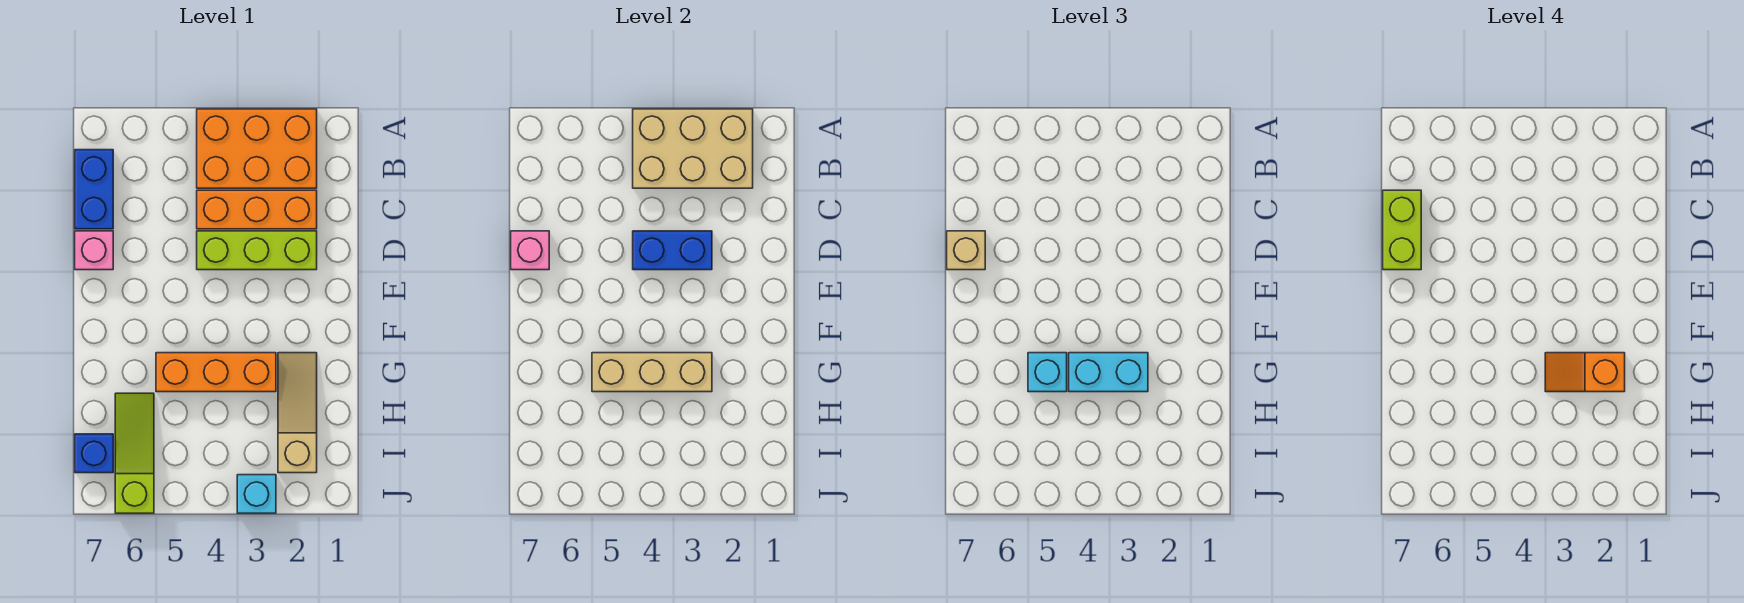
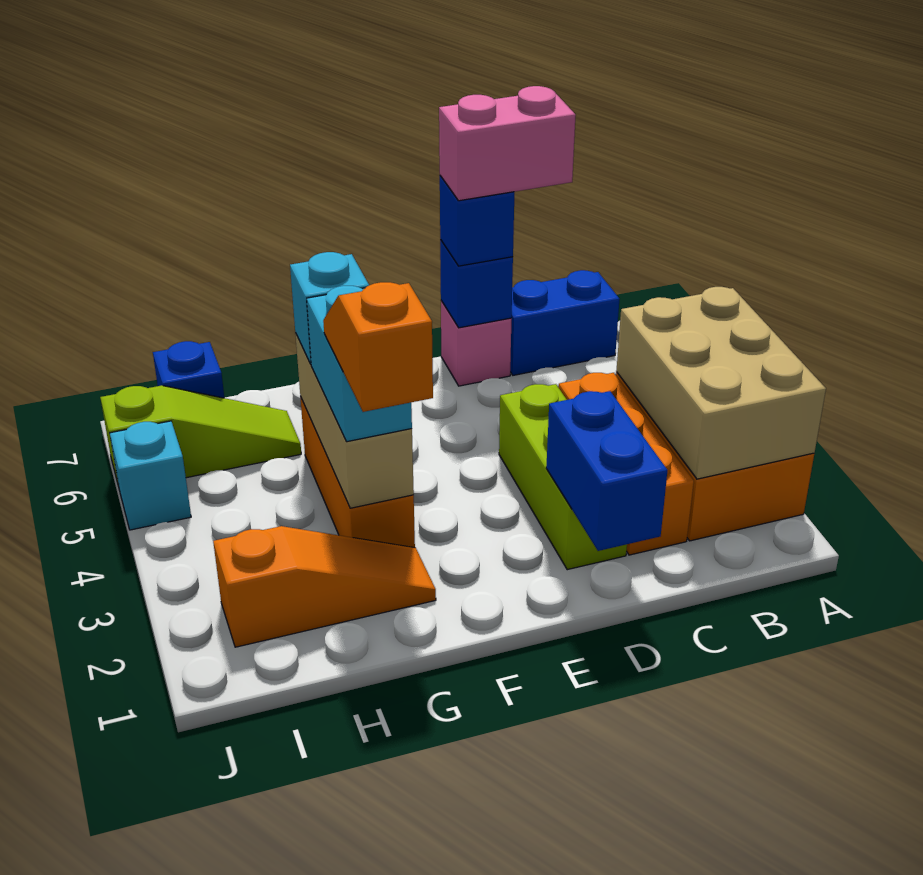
lime brick C7:D7 level 4 -> pink brick C7:D7 level 4
blue brick D3:D4 level 2 -> blue brick D1:D2 level 2
pink brick D7 level 2 -> blue brick D7 level 2
tan brick D7 level 3 -> blue brick D7 level 3
tan slope G2:I2 level 1 top I -> orange slope G2:I2 level 1 top I
cyan brick J3 level 1 -> cyan brick J5 level 1

